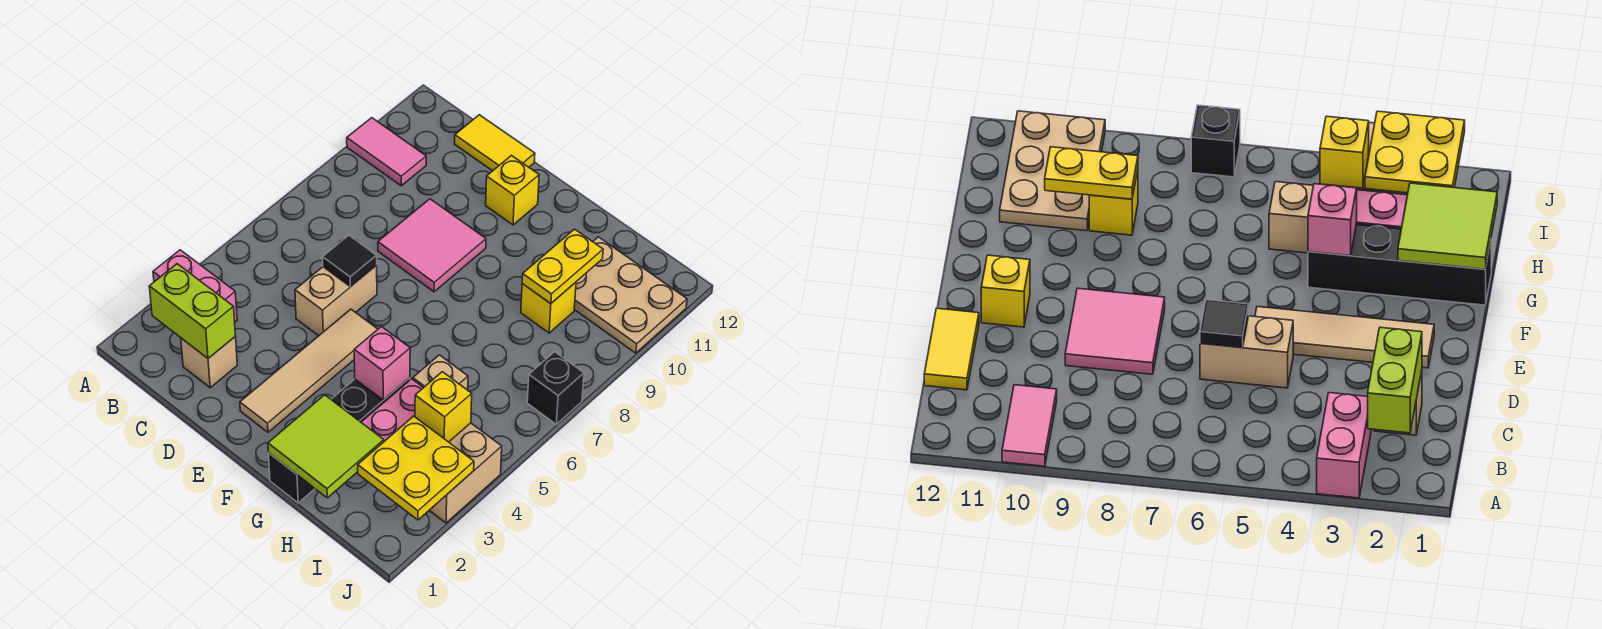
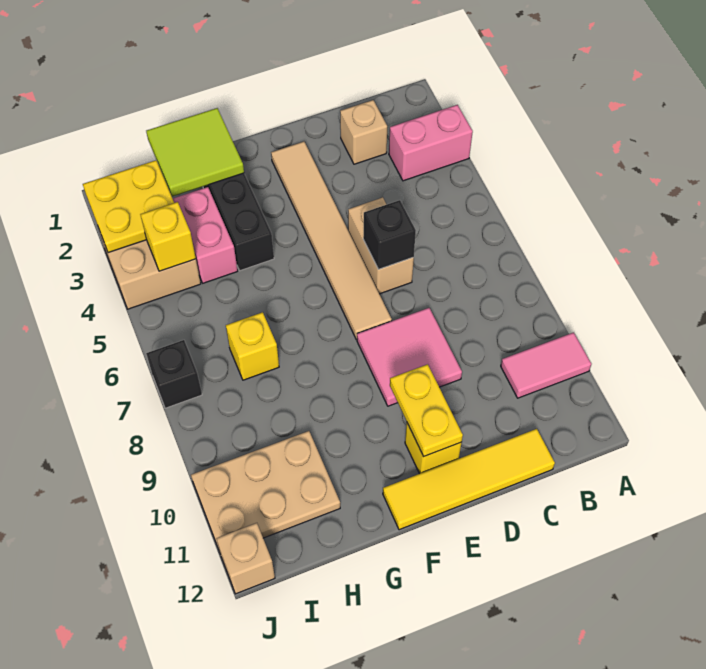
lime brick B2:C2 level 2 -> none
yellow tile C12:D12 level 1 -> yellow tile C12:F12 level 1
black tile D6 level 2 -> black brick D6 level 2
tan tile E2:E5 level 1 -> tan tile E2:E7 level 1
pink brick G4 level 2 -> none
tan brick H5 level 1 -> tan brick J12 level 1
yellow brick H9 level 1 -> yellow brick H7 level 1
yellow plate H9:H10 level 2 -> yellow plate E10:E11 level 2

